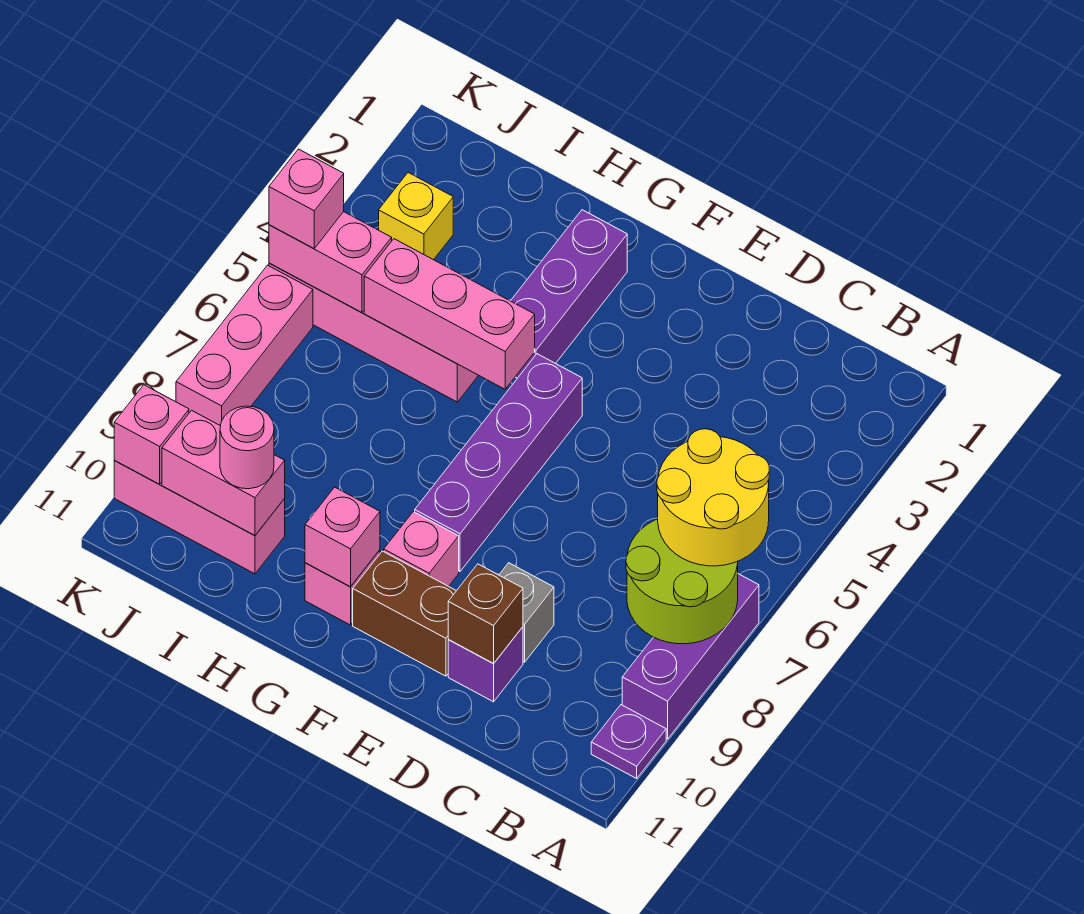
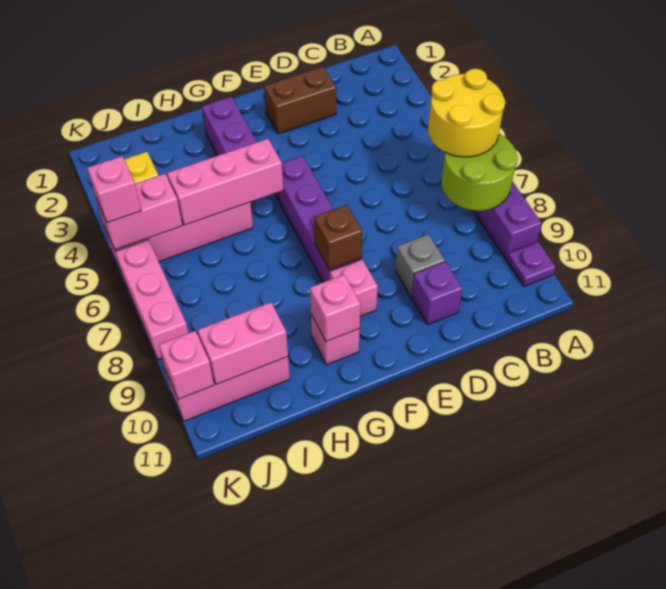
brown brick D10 level 2 -> brown brick F8 level 2
brown brick E10:F10 level 1 -> brown brick D2:E2 level 1
pink round brick I10 level 3 -> none

